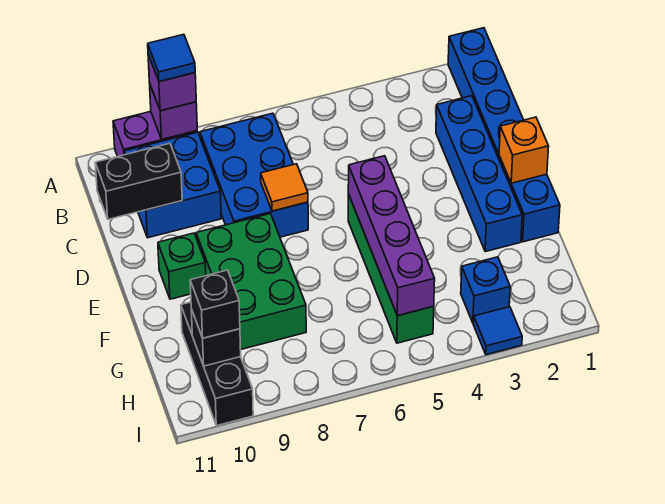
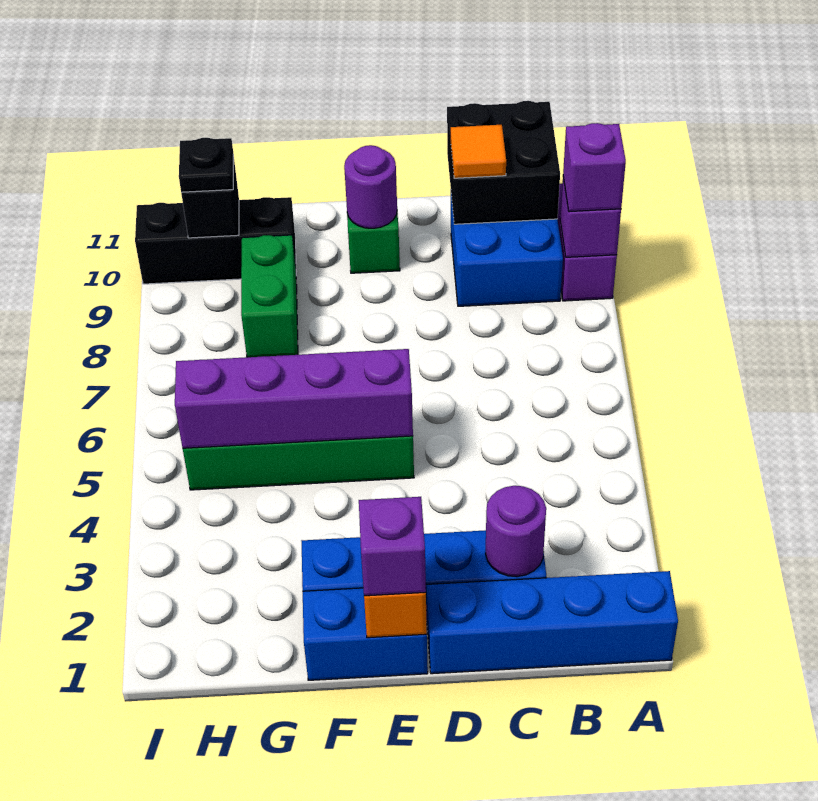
blue tile A9 level 4 -> none
blue brick B7:D8 level 1 -> none
none -> purple round brick C2 level 2
black brick C10:C11 level 2 -> black brick B10:C11 level 2
orange tile D7 level 2 -> orange tile C10 level 3
none -> purple brick E1 level 3
green brick E8:G9 level 1 -> green brick G8:G9 level 1
none -> purple round brick E10 level 2
blue brick H3 level 1 -> none
black brick H10 level 3 -> black plate H10 level 3
blue tile I3 level 1 -> none

